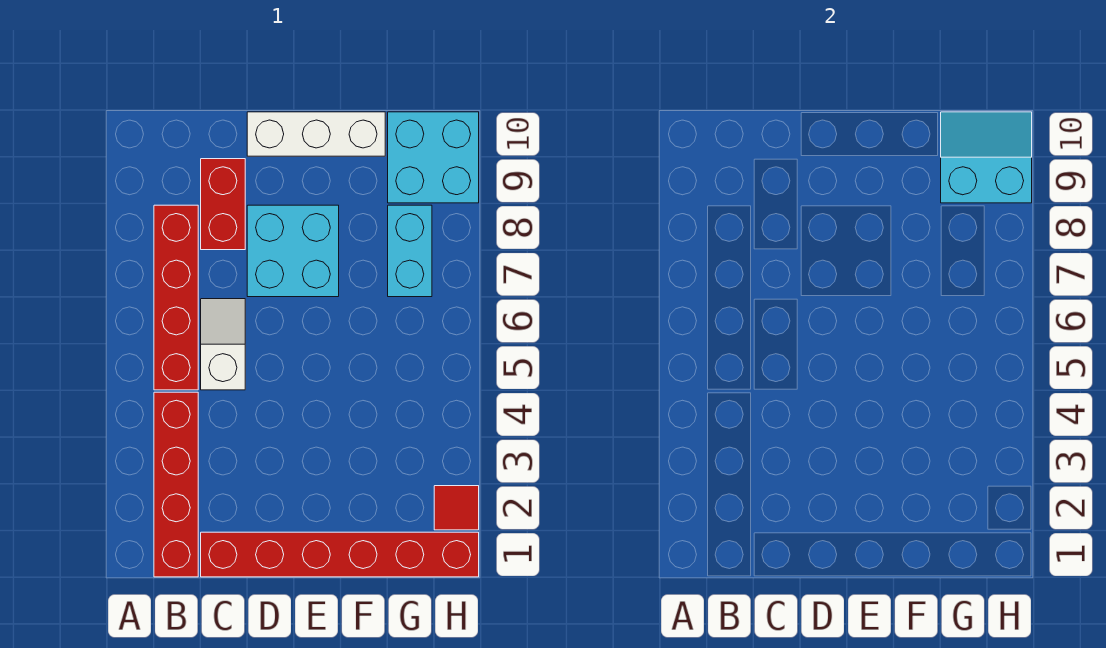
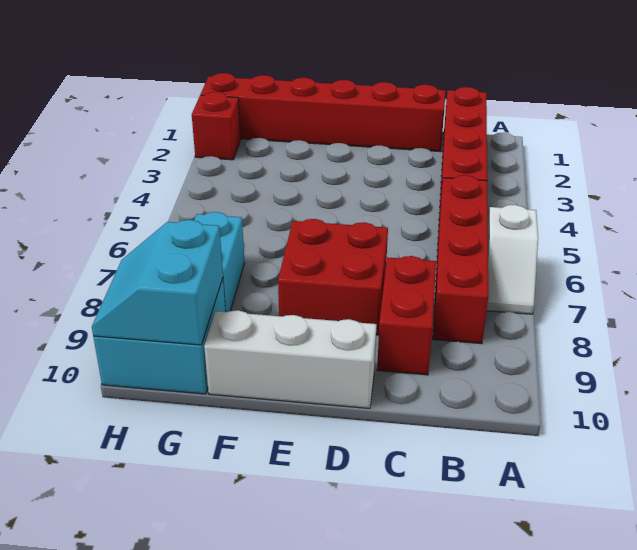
white slope C5:C6 level 1 top 5 -> white slope A6:A7 level 1 top 6
cyan brick D7:E8 level 1 -> red brick D7:E8 level 1
cyan slope G9:H10 level 2 top 9 -> cyan slope G9:H10 level 2 top G
red tile H2 level 1 -> red brick H2 level 1

